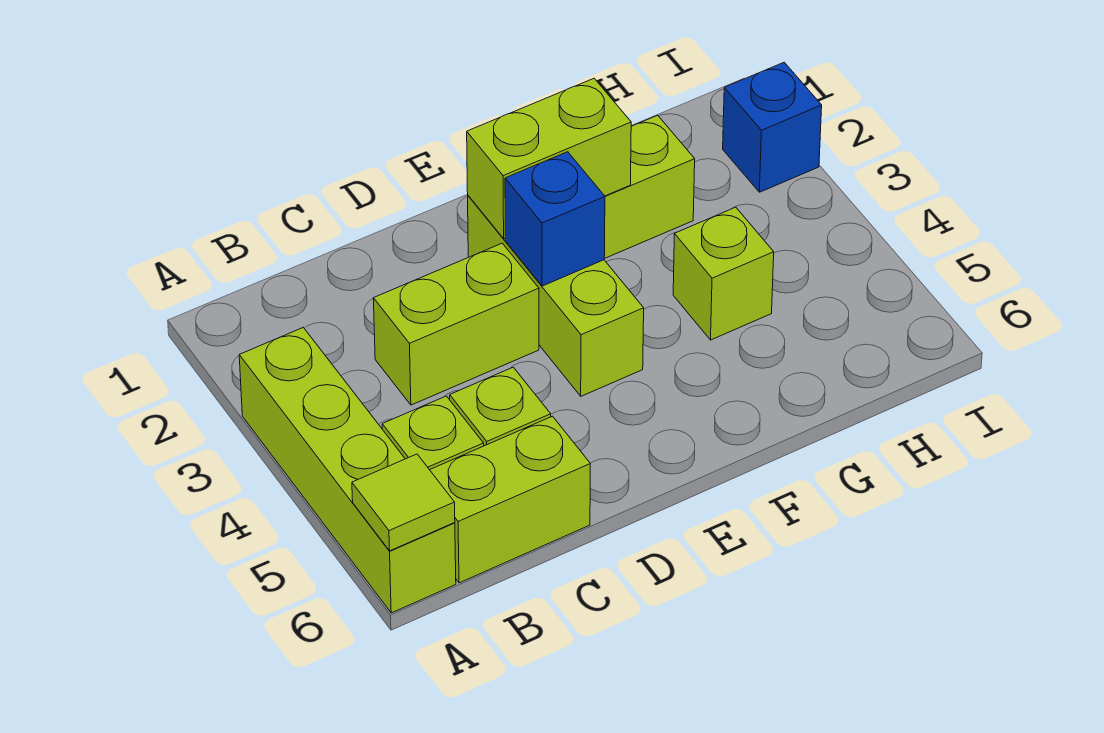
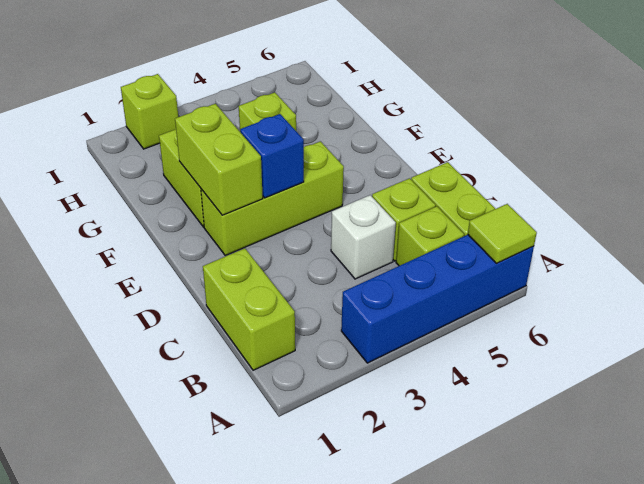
lime brick A3:A6 level 1 -> blue brick A3:A6 level 1
lime brick C3:D3 level 1 -> lime brick B1:C1 level 1
none -> white brick C4 level 1
blue brick I2 level 1 -> lime brick I2 level 1

